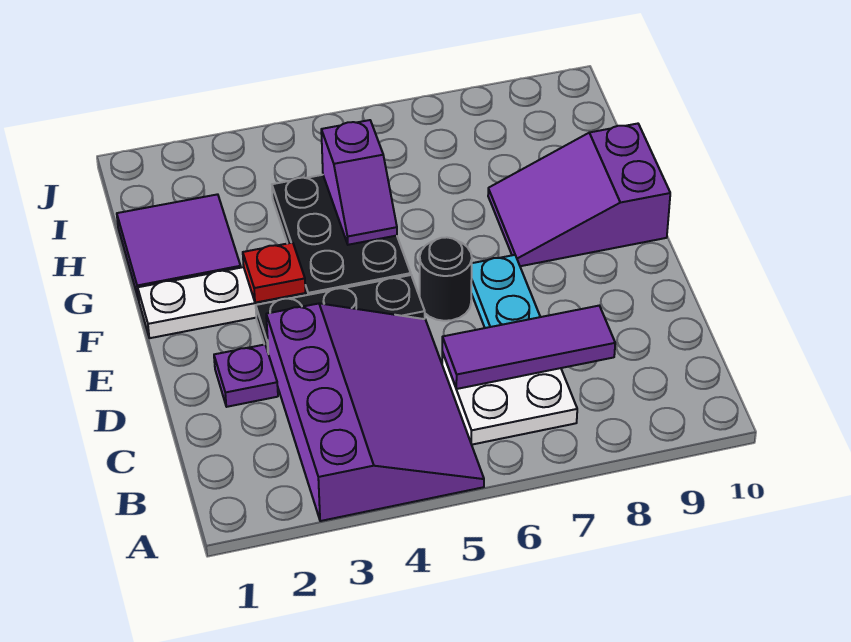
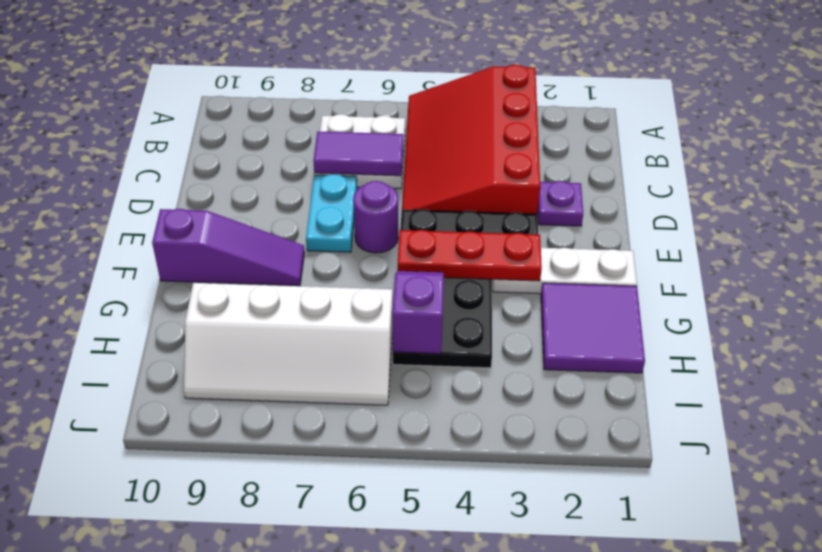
purple slope A3:D5 level 1 top 3 -> red slope A3:D5 level 1 top 3
purple tile C6:C8 level 2 -> purple tile C6:C7 level 2
black round brick E6 level 1 -> purple round brick E6 level 1
red plate F3 level 2 -> red plate F3:F5 level 2
purple slope F8:G10 level 1 top 10 -> purple slope F8:F10 level 1 top 10
none -> white slope H6:I9 level 1 top H

